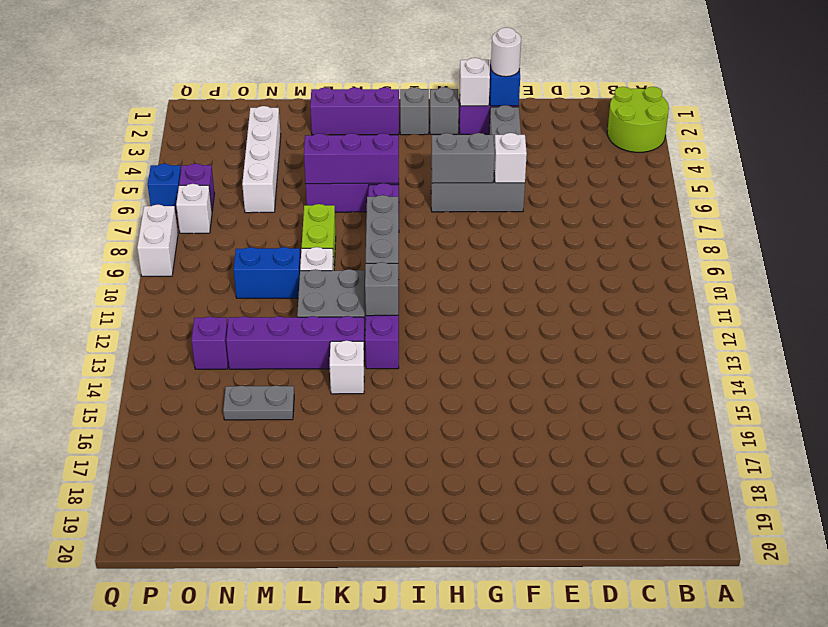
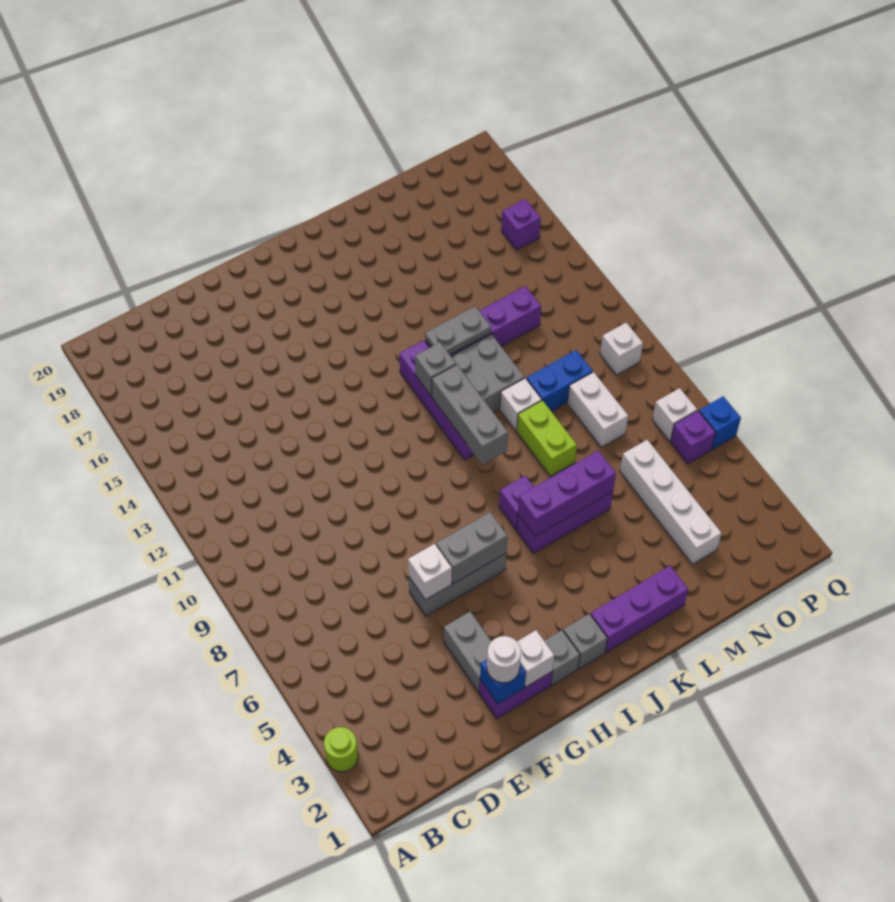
lime round brick A2:B3 level 1 -> lime round brick A3 level 1
white brick K14 level 1 -> white brick P10 level 1
grey plate M15:N15 level 1 -> grey plate K13:L13 level 2
purple brick O13 level 1 -> purple brick P16 level 1
white brick Q8:Q9 level 1 -> white brick N8:N9 level 1

